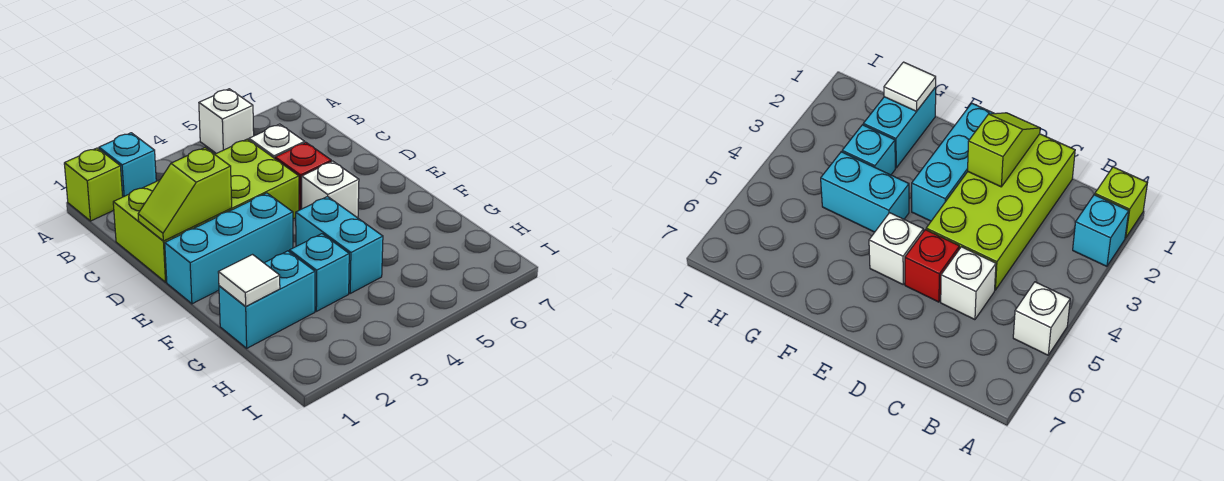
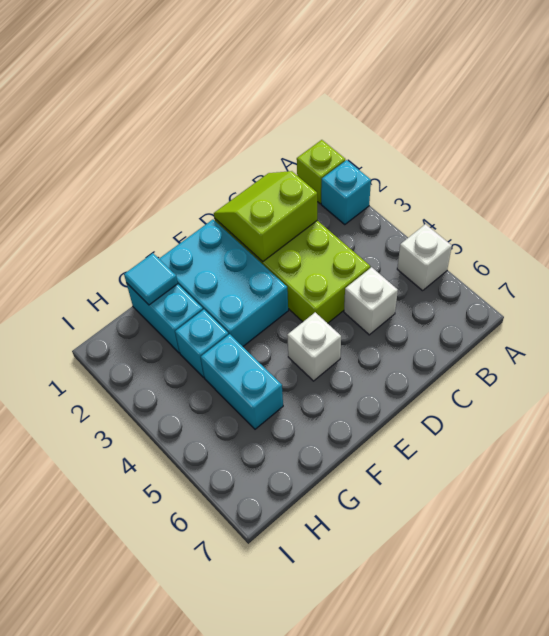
lime slope D1:D2 level 2 top 2 -> lime slope C1:D2 level 2 top 2
red brick D5 level 1 -> none
cyan brick E1:E3 level 1 -> cyan brick E1:F3 level 1
cyan brick F4:G4 level 1 -> cyan brick G4:G5 level 1
white tile G1 level 2 -> cyan tile G1 level 2

